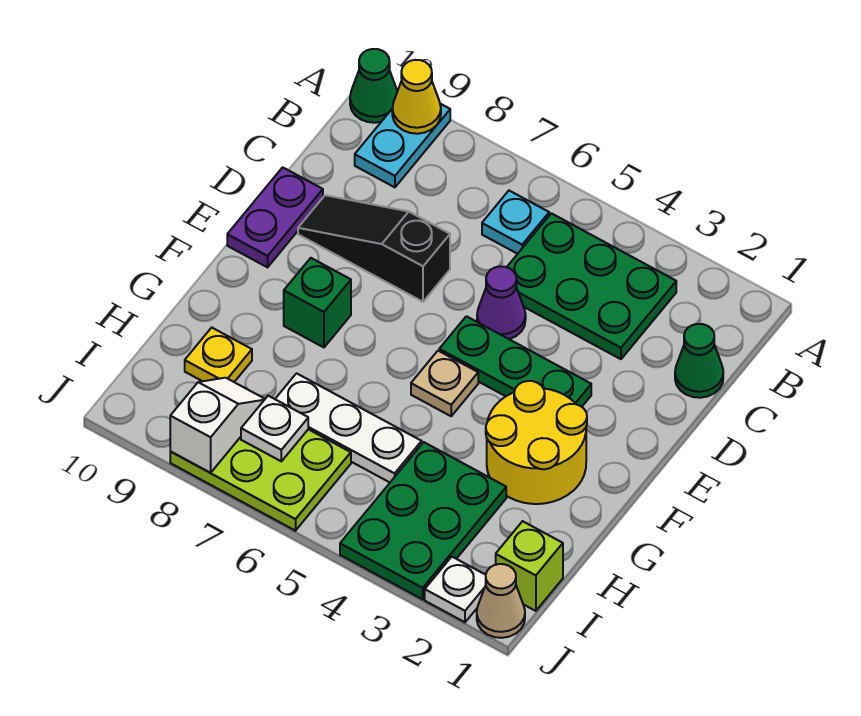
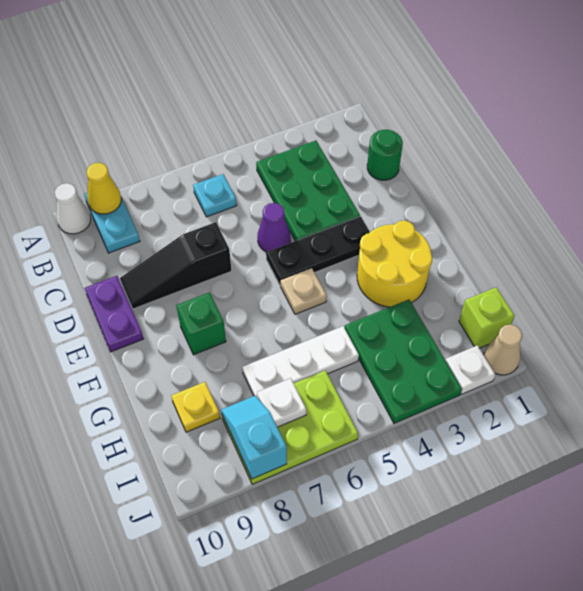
green cone A10 level 1 -> white cone A10 level 1
green plate B3:C5 level 1 -> green plate B3:D4 level 1
green cone C1 level 1 -> green round brick C1 level 1
green plate E3:E5 level 1 -> black plate E3:E5 level 1
white slope I8:J8 level 2 top J -> cyan slope I8:J8 level 2 top J

